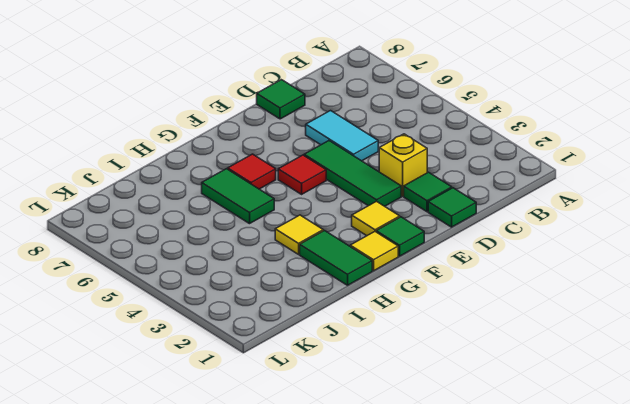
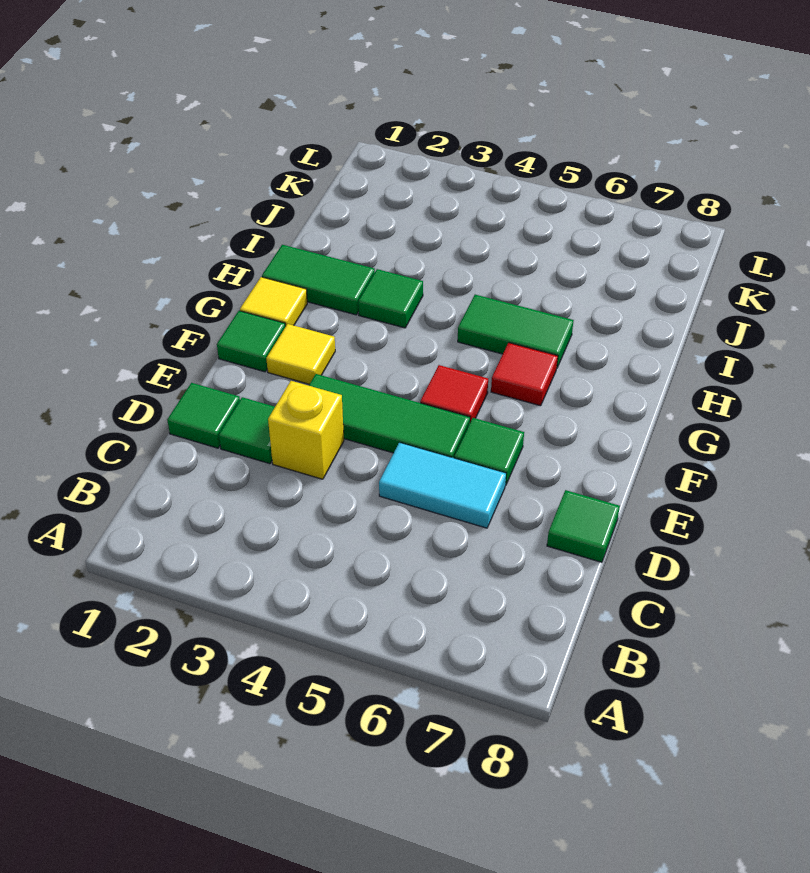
none -> green tile E6 level 1
yellow tile H3 level 1 -> green tile H3 level 1

